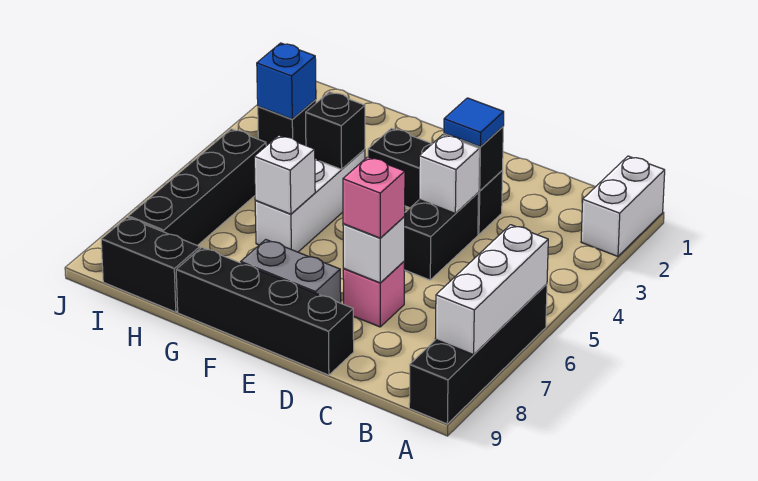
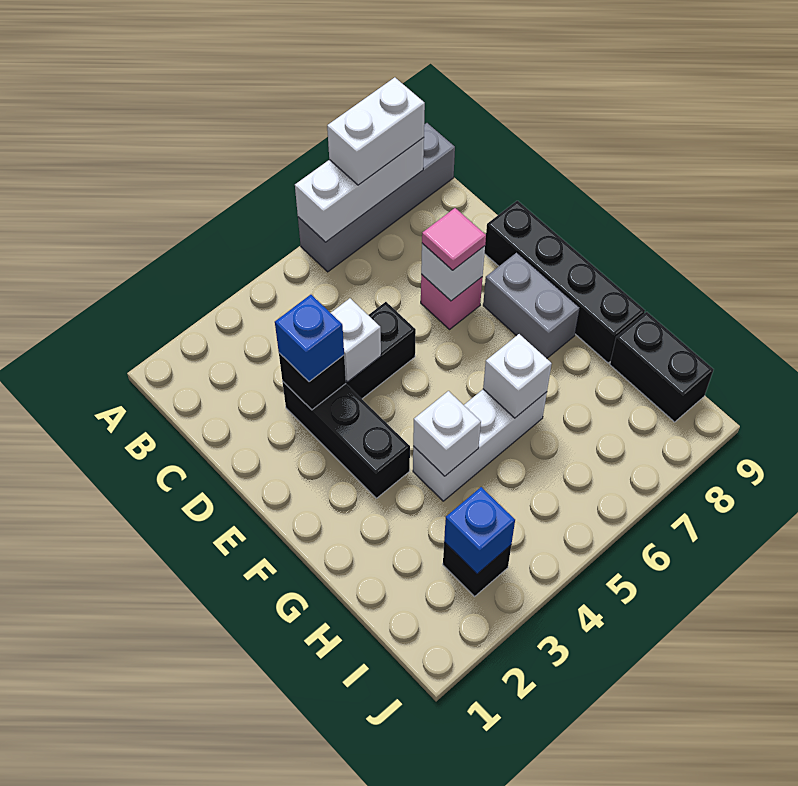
white brick A1:A2 level 1 -> white brick A7:A8 level 3
black brick A6:A9 level 1 -> grey brick A6:A9 level 1
blue tile D3 level 3 -> blue brick D3 level 3
pink brick D7 level 3 -> pink tile D7 level 3
black brick G4 level 2 -> white brick G4 level 2
black brick I5:I8 level 1 -> none

